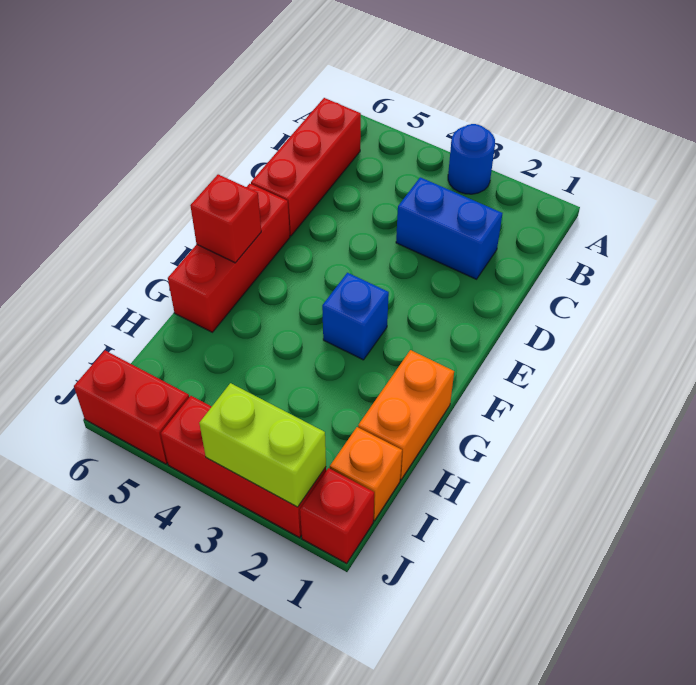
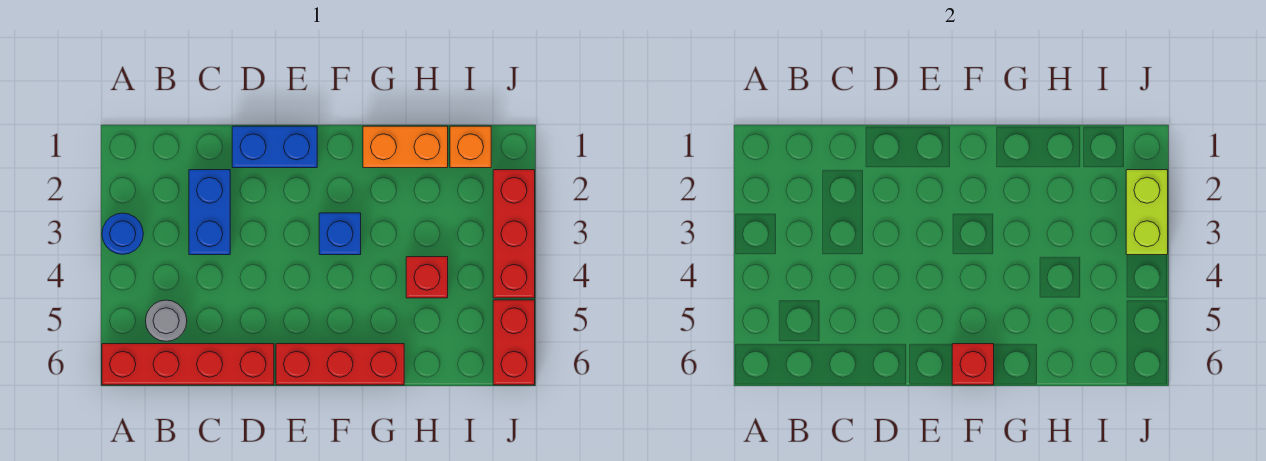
none -> grey round brick B5 level 1
red brick B6:D6 level 1 -> red brick A6:D6 level 1
none -> blue brick D1:E1 level 1
red brick J1 level 1 -> red brick H4 level 1

